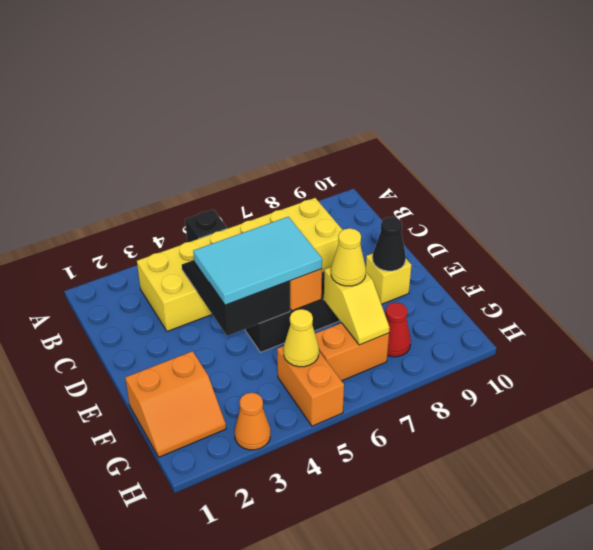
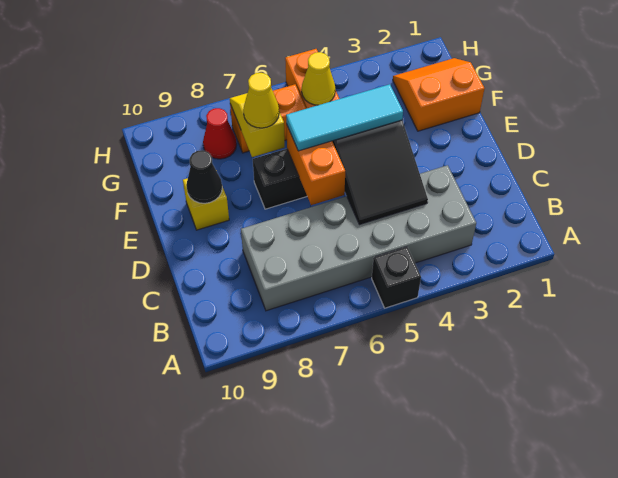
yellow brick B3:C8 level 1 -> grey brick B3:C8 level 1
cyan tile D4:E6 level 3 -> cyan tile E4:E6 level 3
orange cone H3 level 1 -> none

